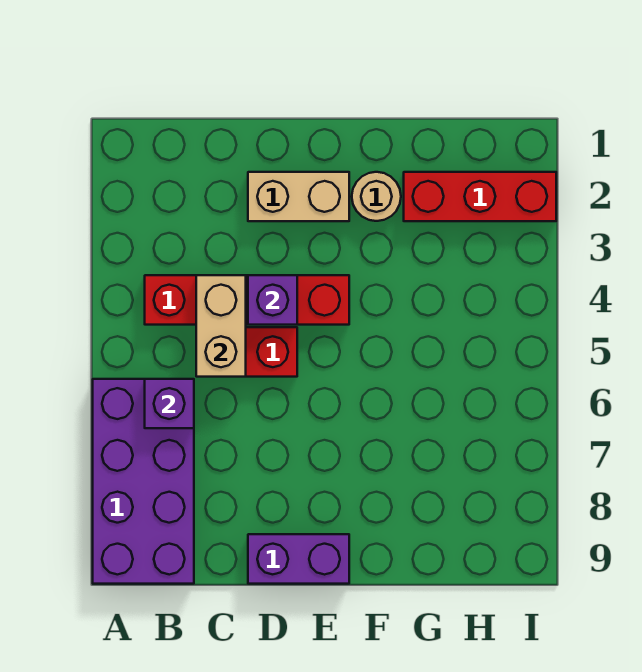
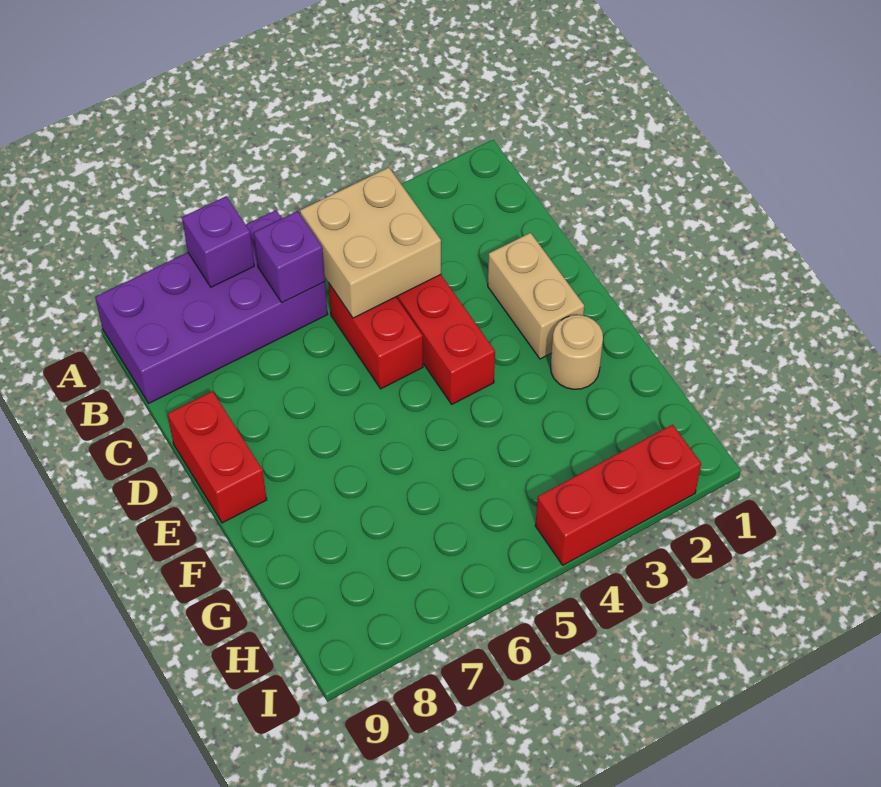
tan brick C4:C5 level 2 -> tan brick B4:C5 level 2
purple brick D4 level 2 -> purple brick A7 level 2
purple brick D9:E9 level 1 -> red brick D9:E9 level 1
red brick G2:I2 level 1 -> red brick I2:I4 level 1

